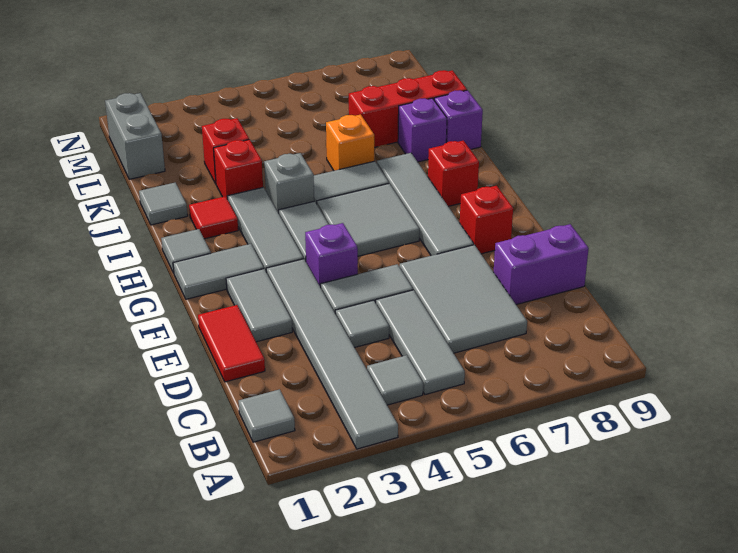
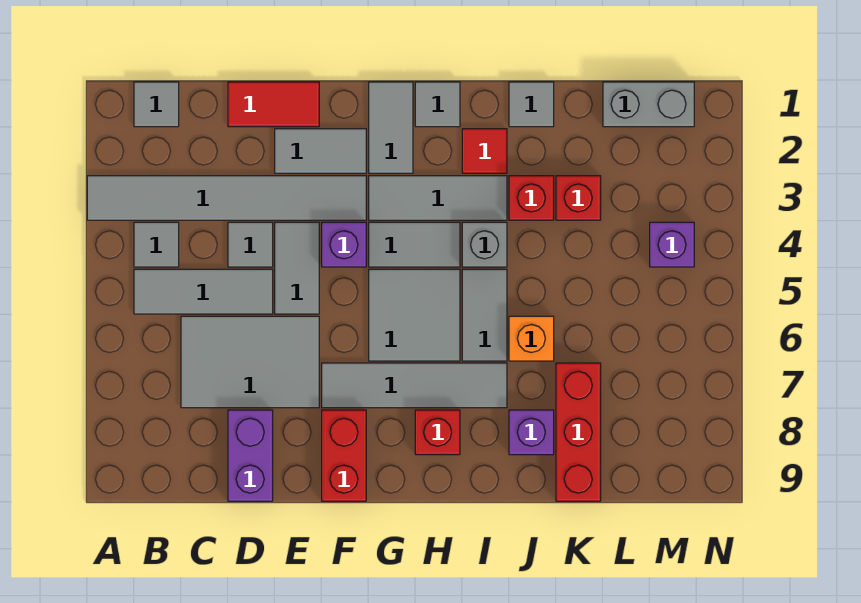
red brick F8 level 1 -> red brick F8:F9 level 1
purple brick J9 level 1 -> purple brick M4 level 1

